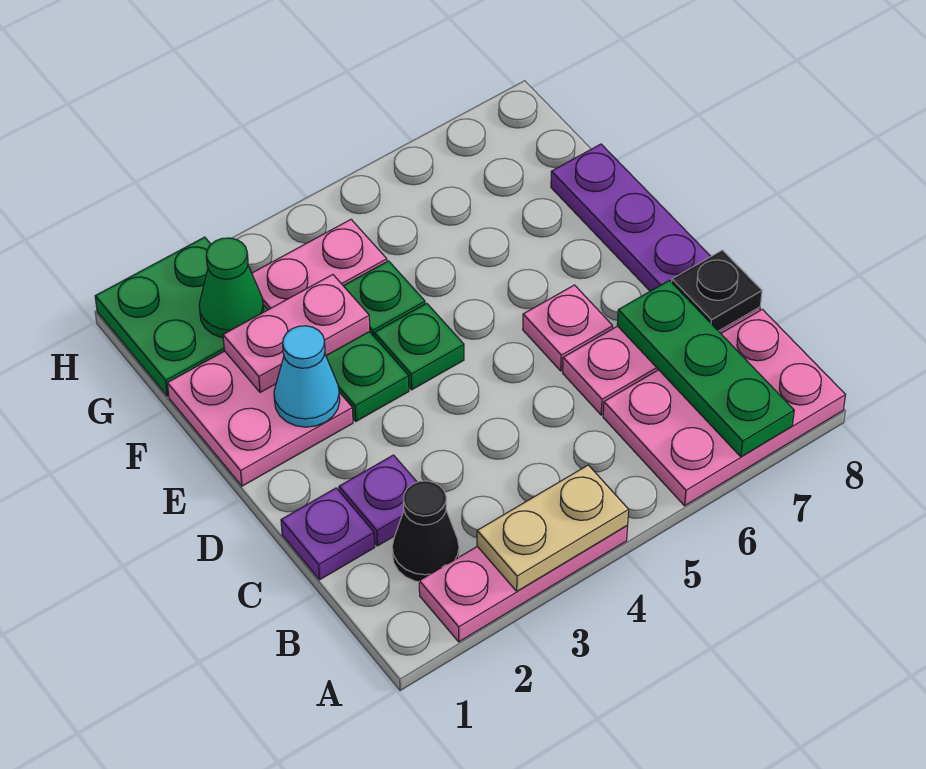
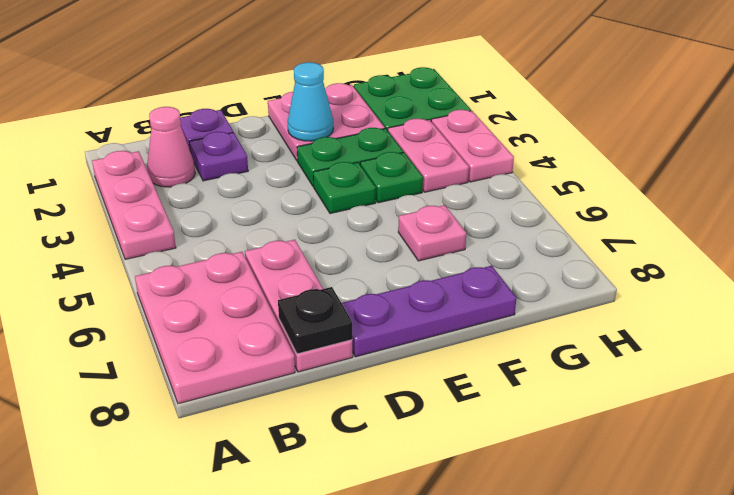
tan plate A3:A4 level 2 -> none
green plate A7:C7 level 2 -> none
black cone B2 level 1 -> pink cone B2 level 1
pink plate D6 level 1 -> pink plate F6 level 1
pink plate F2:F3 level 2 -> pink plate H3:H4 level 1
green cone G2 level 2 -> none

